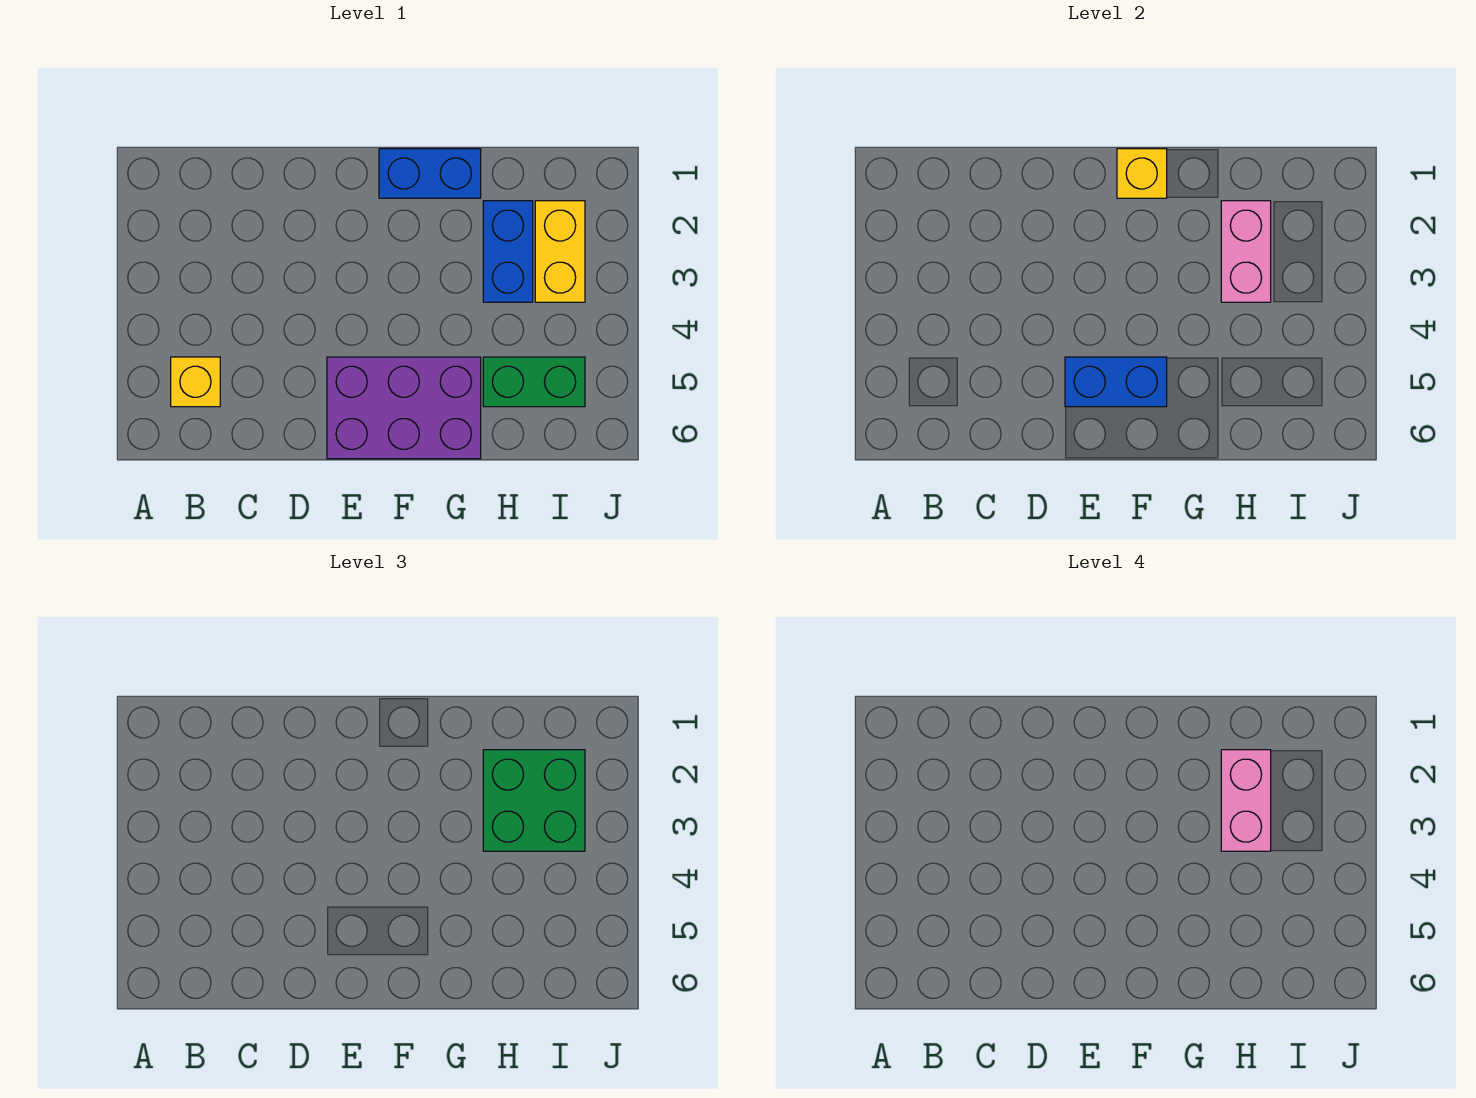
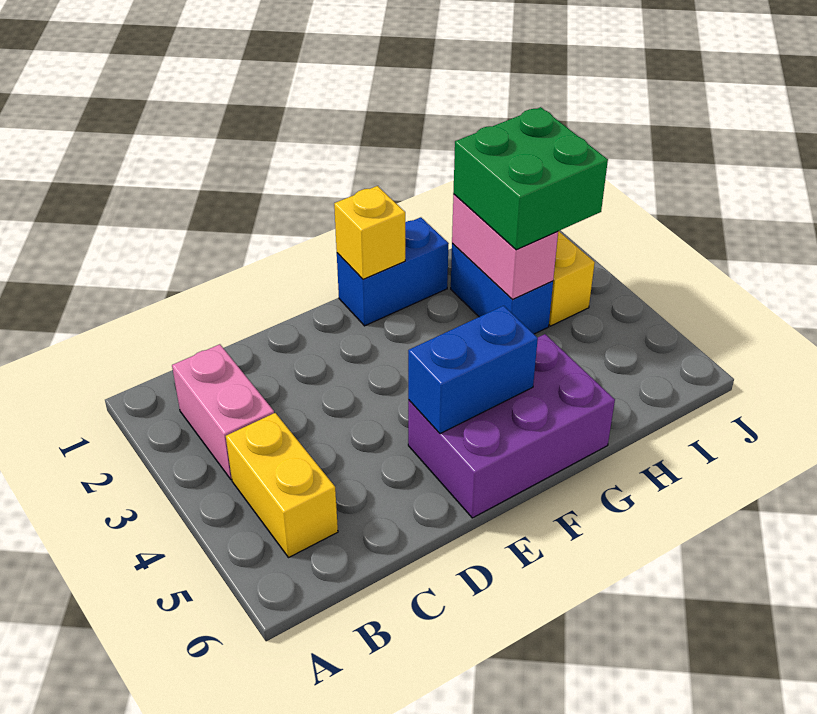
yellow brick B5 level 1 -> yellow brick B4:B5 level 1
pink brick H2:H3 level 4 -> pink brick B2:B3 level 1
green brick H5:I5 level 1 -> none

